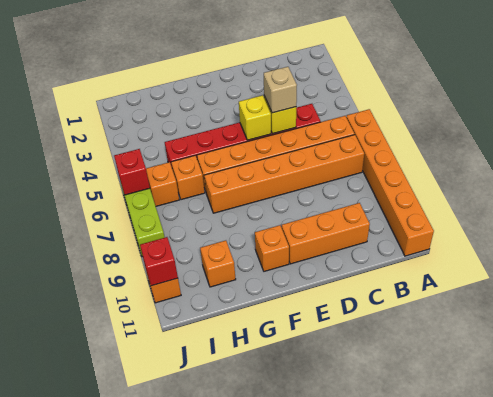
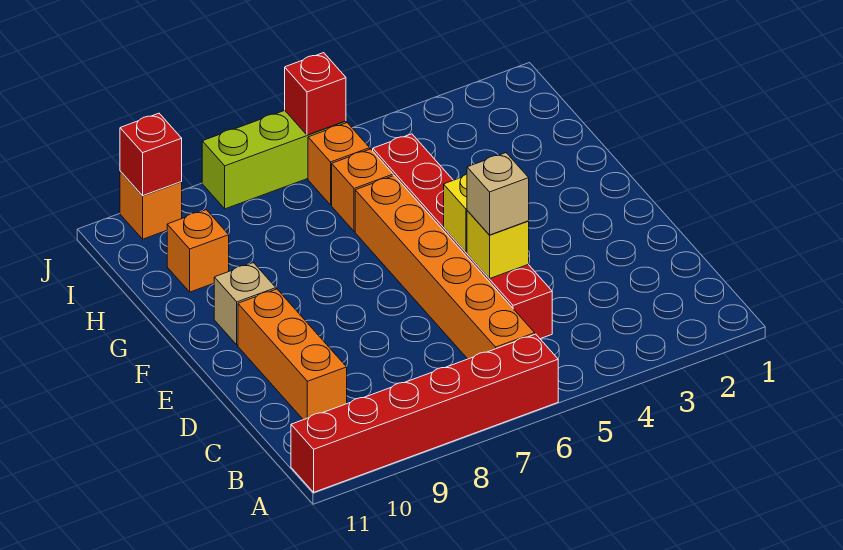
orange brick A6:A11 level 1 -> red brick A6:A11 level 1
orange brick B7:G7 level 1 -> none
orange brick F10 level 1 -> tan brick F10 level 1

